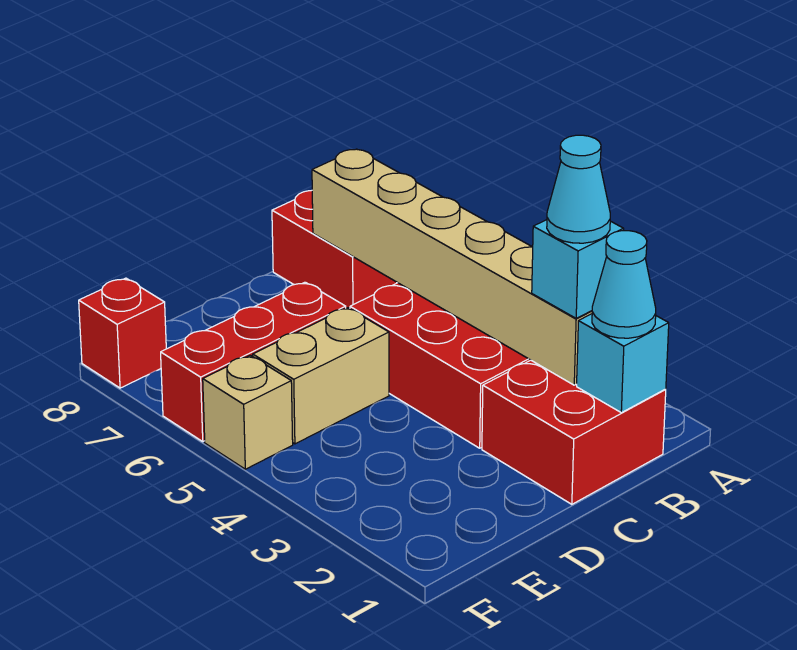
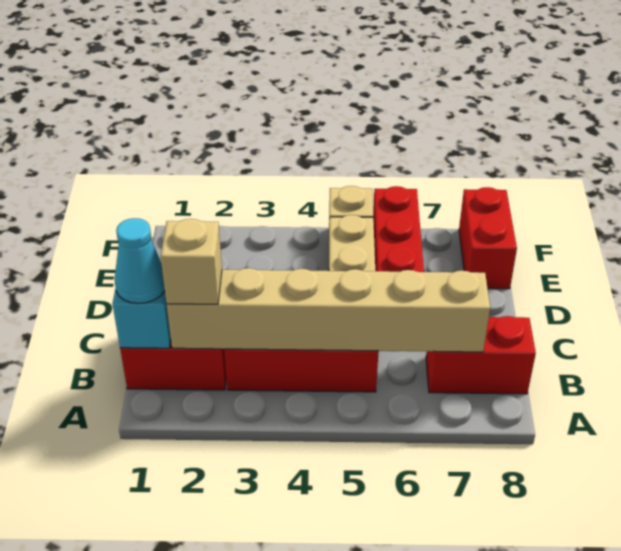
cyan brick B2 level 3 -> tan brick B2 level 3
cyan cone B2 level 4 -> none
red brick F8 level 1 -> red brick E8:F8 level 1

